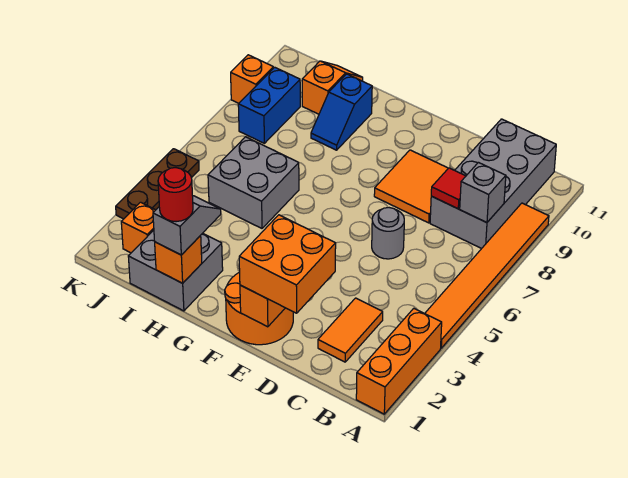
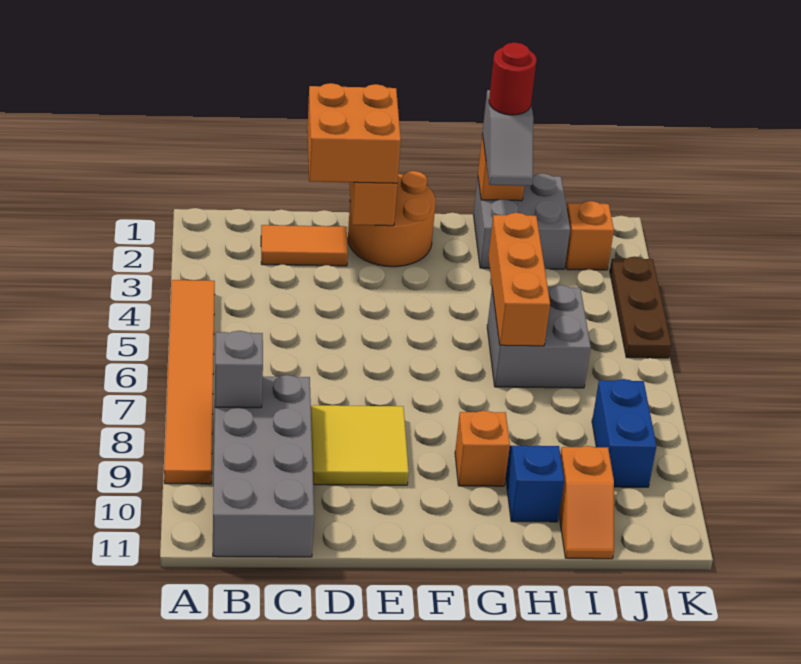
orange brick A1:A3 level 1 -> orange brick H4:H6 level 2
orange tile C2:C3 level 1 -> orange tile C2:D2 level 1
red tile C8 level 2 -> none
grey round brick D6 level 1 -> none
orange tile D8:E9 level 1 -> yellow tile D8:E9 level 1
orange brick K9 level 1 -> orange brick G9 level 1

